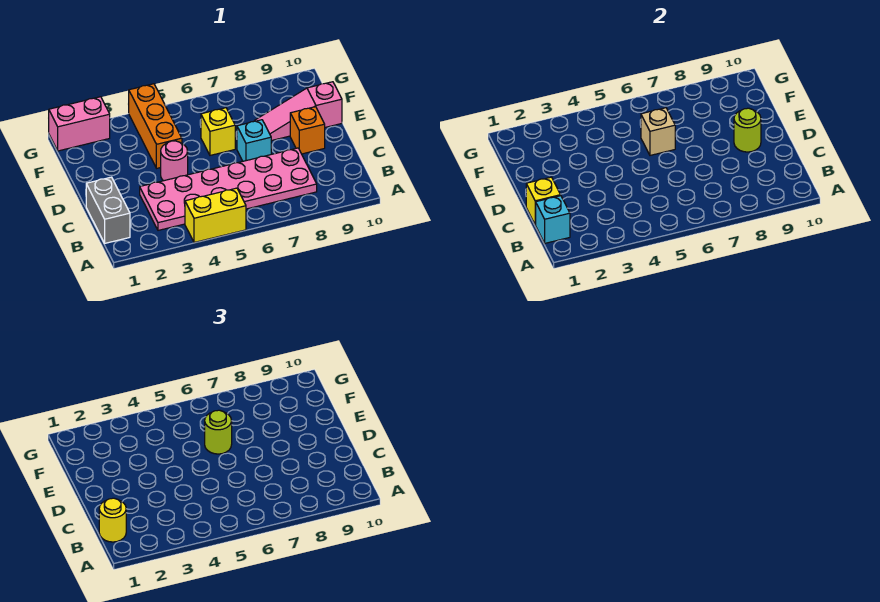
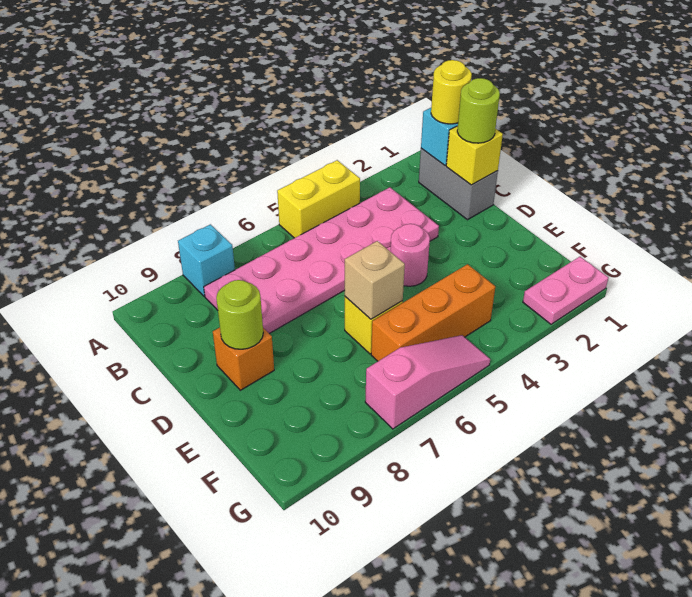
cyan brick D7 level 1 -> cyan brick A8 level 1
orange brick E4:G4 level 1 -> orange brick F4:F6 level 1
lime round brick E6 level 3 -> lime round brick C1 level 3
pink slope E8:E10 level 1 top 10 -> pink slope G5:G7 level 1 top 7
pink brick G1:G2 level 1 -> pink plate G1:G2 level 1

